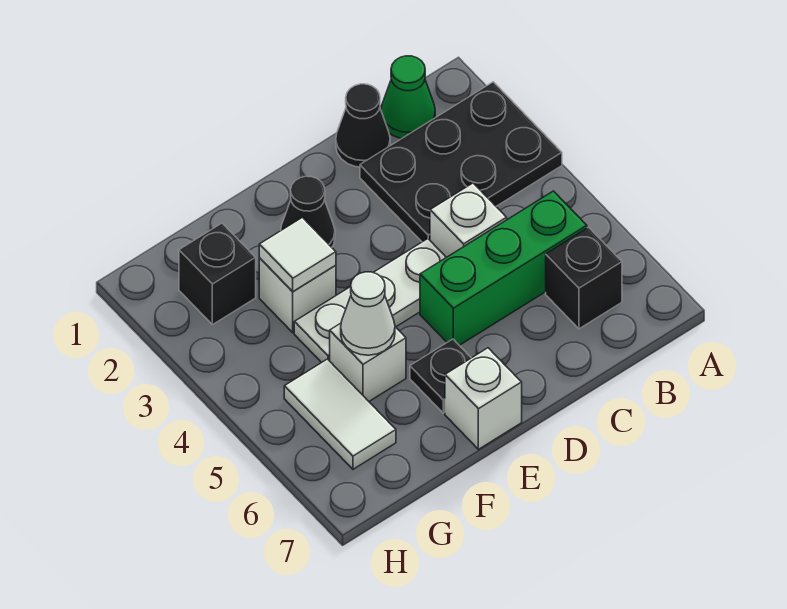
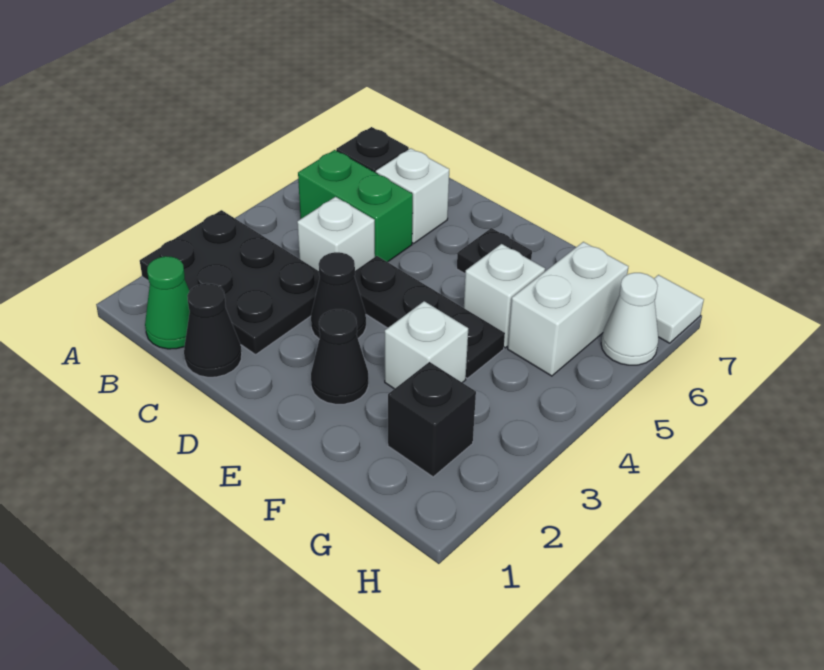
green brick B5:D5 level 1 -> green brick B5:C5 level 1
none -> black cone D3 level 1
white plate D4:F4 level 1 -> black plate D4:F4 level 1
white brick E7 level 1 -> white brick C6 level 1
white tile F3 level 2 -> white tile H7 level 1
white cone F5 level 2 -> white cone H6 level 1
white tile G5:G6 level 1 -> white brick G5:G6 level 1

